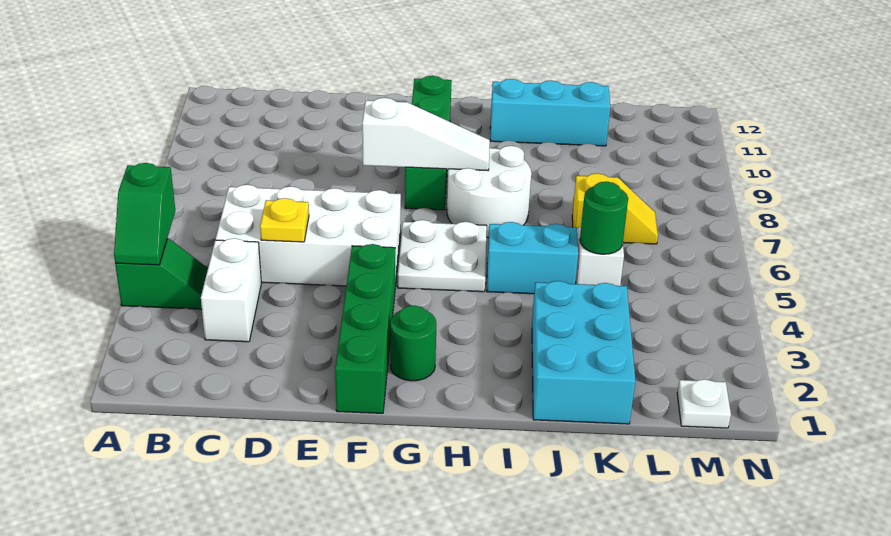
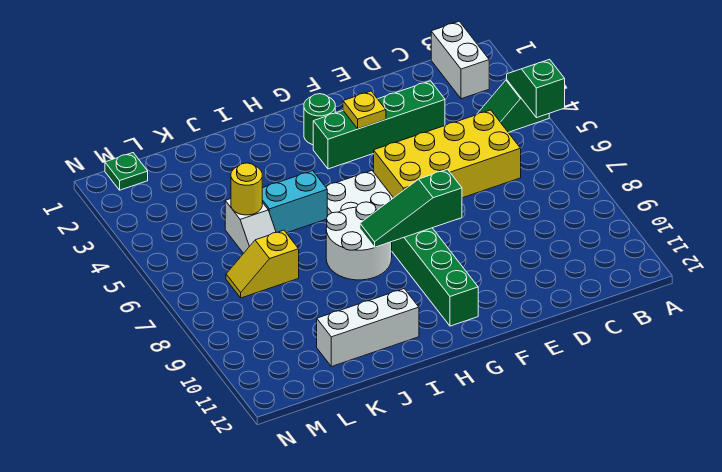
white brick C3:C4 level 1 -> white brick B1:B2 level 1
white brick C5:F6 level 1 -> yellow brick C5:F6 level 1
yellow plate D5 level 2 -> yellow plate F3 level 2
green brick F1:F4 level 1 -> green brick D3:G3 level 1
white slope F8:H8 level 2 top F -> green slope F8:H8 level 2 top F
cyan brick I11:K11 level 1 -> white brick I11:K11 level 1
cyan brick J1:K3 level 1 -> none
green round brick K5 level 2 -> yellow round brick K5 level 2
white plate M1 level 1 -> green plate M1 level 1

